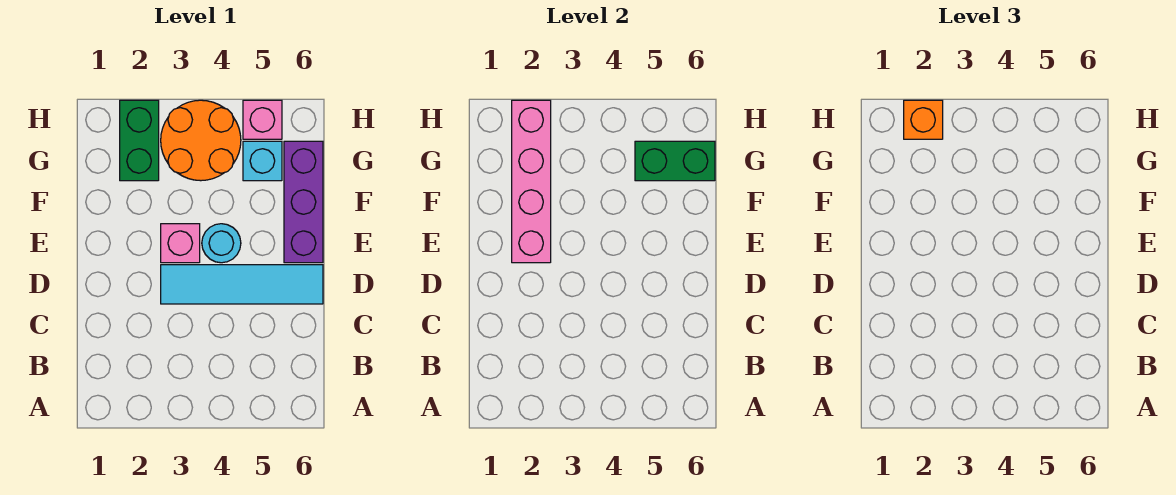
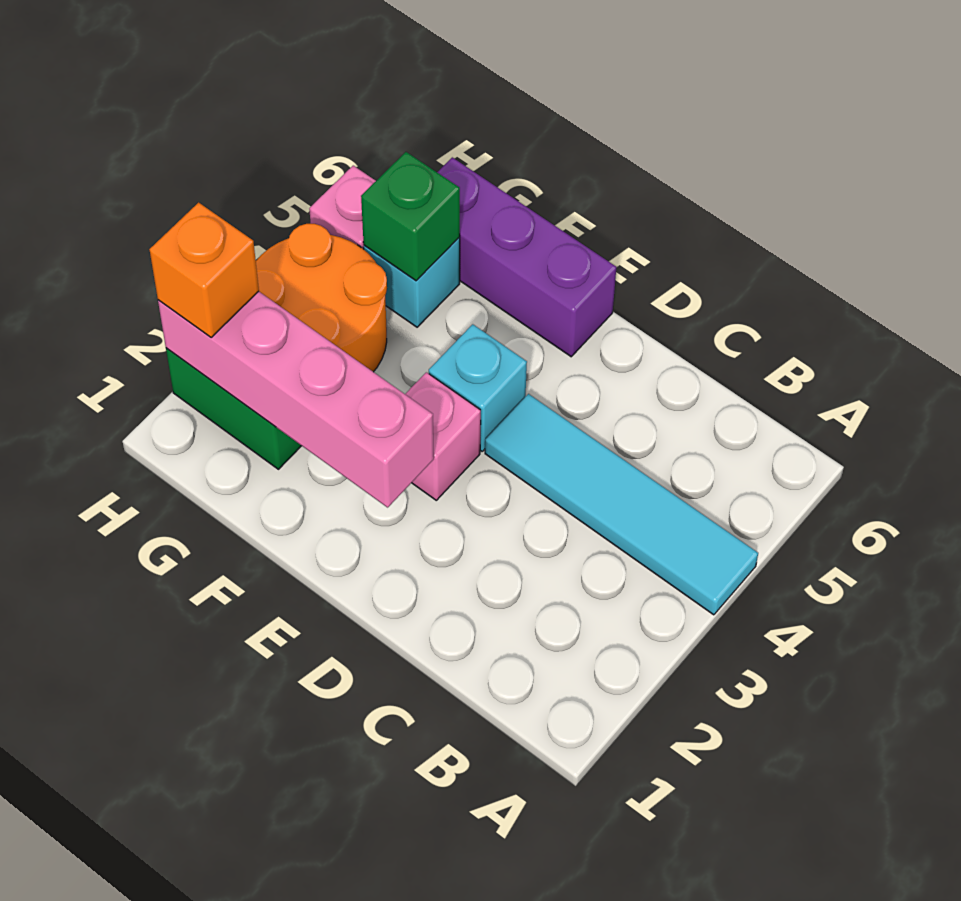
cyan tile D3:D6 level 1 -> cyan tile A4:D4 level 1
cyan round brick E4 level 1 -> cyan brick E4 level 1
green brick G5:G6 level 2 -> green brick G5 level 2

